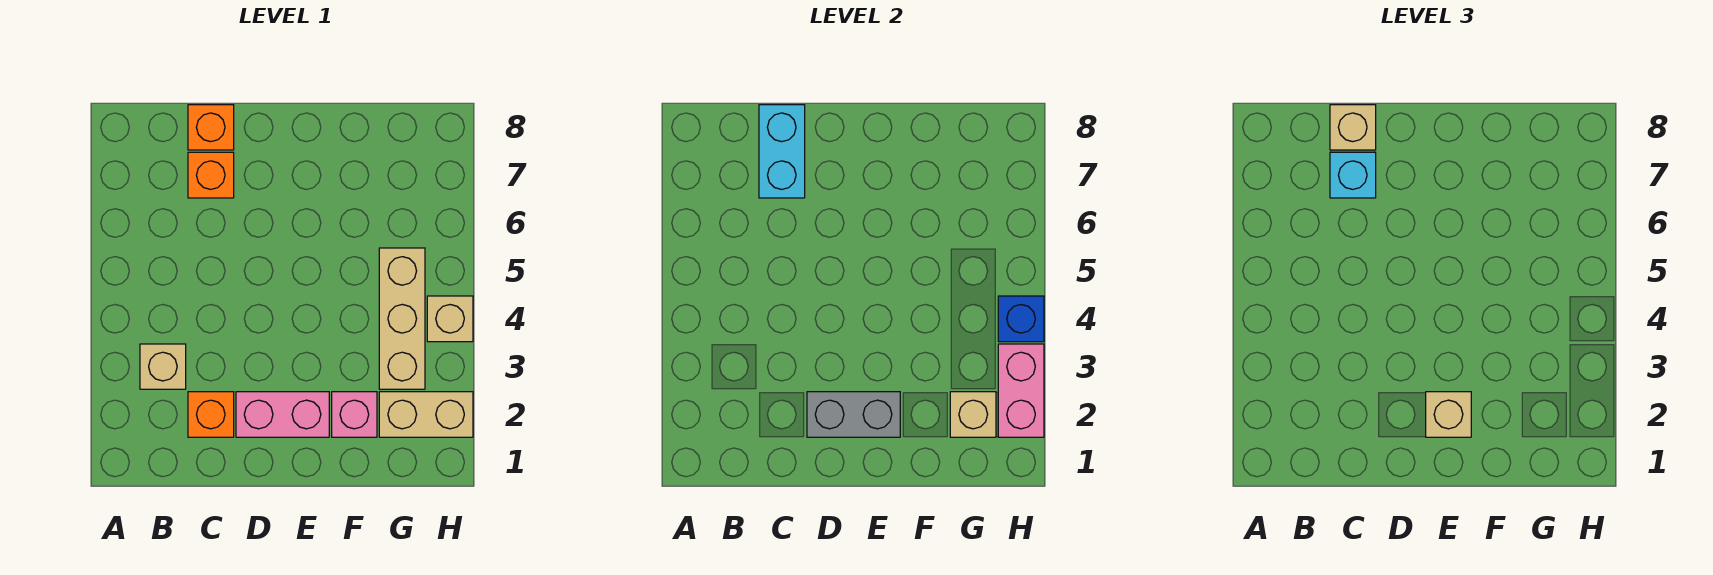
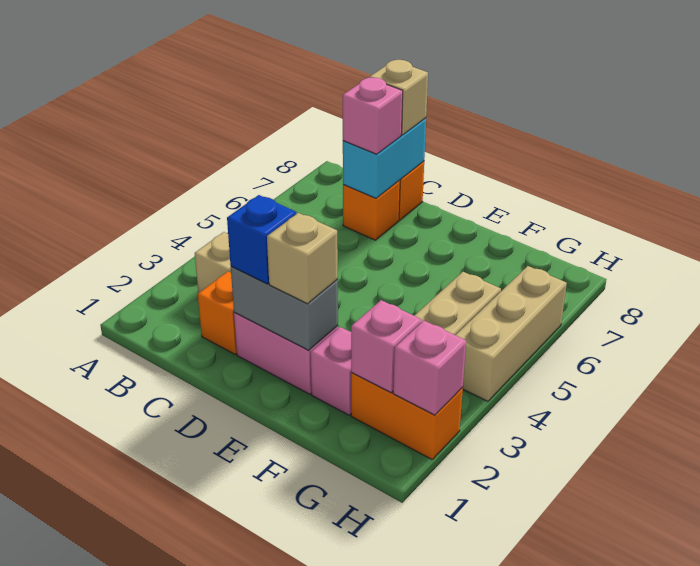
cyan brick C7 level 3 -> pink brick C7 level 3
tan brick G2:H2 level 1 -> orange brick G2:H2 level 1
tan brick G2 level 2 -> pink brick G2 level 2
pink brick H2:H3 level 2 -> pink brick H2 level 2
tan brick H4 level 1 -> tan brick H4:H6 level 1
blue brick H4 level 2 -> blue brick D2 level 3

